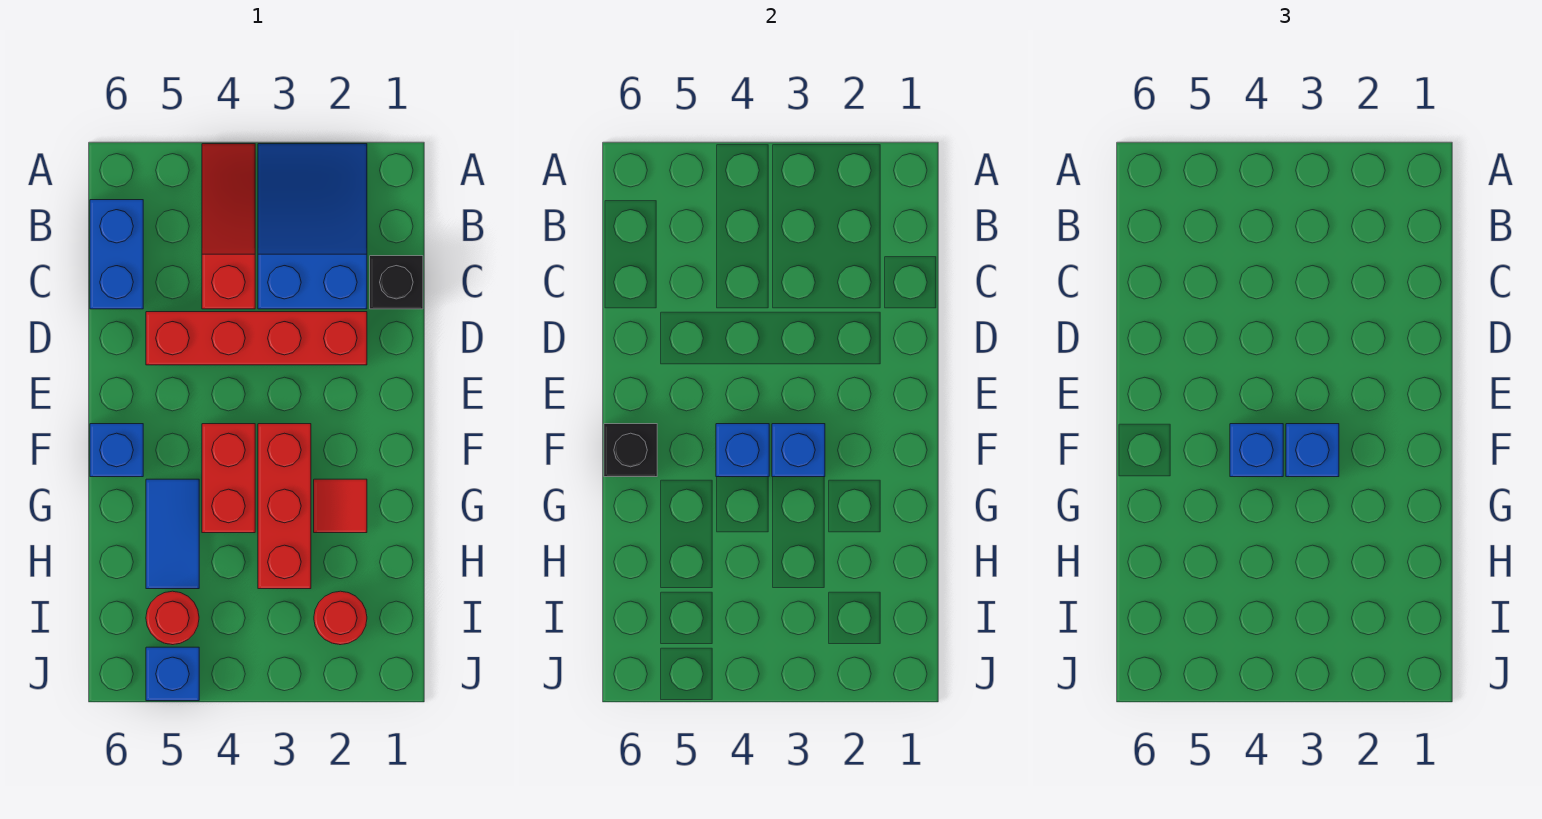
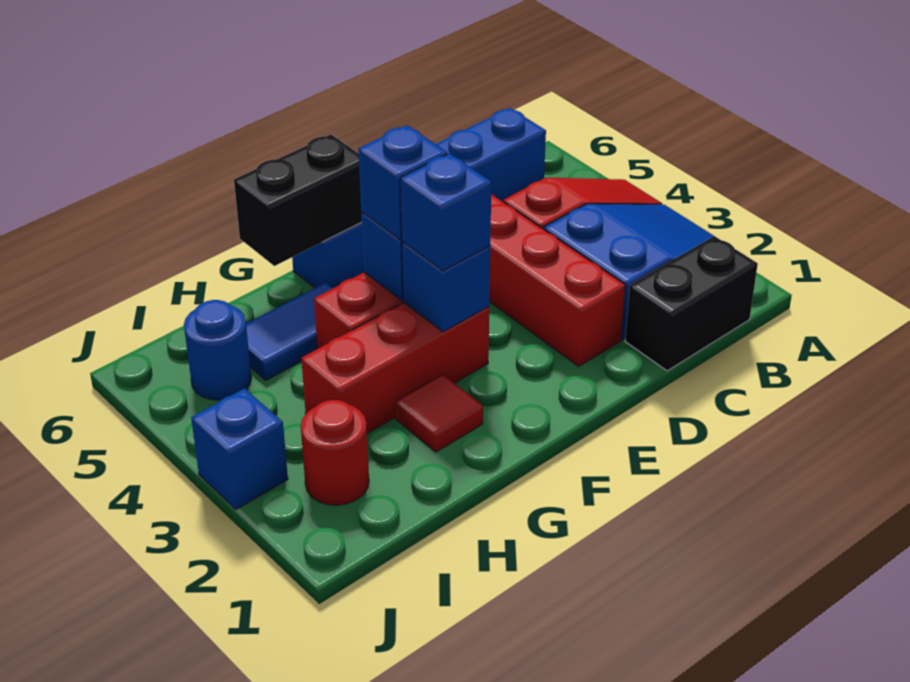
black brick C1 level 1 -> black brick B1:C1 level 1
black brick F6 level 2 -> black brick F6:G6 level 2
red round brick I5 level 1 -> blue round brick I5 level 1
blue brick J5 level 1 -> blue brick J3 level 1

